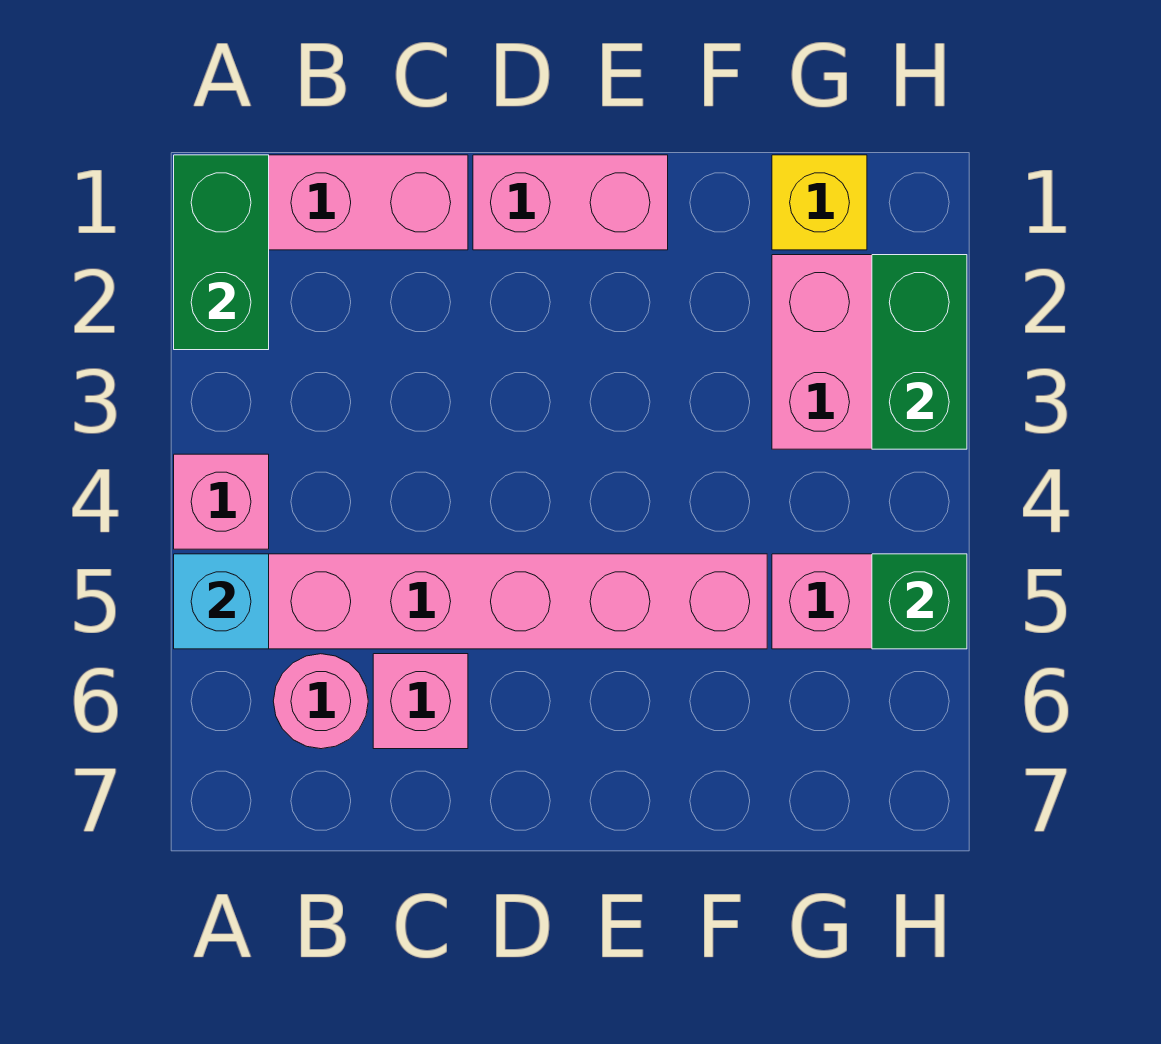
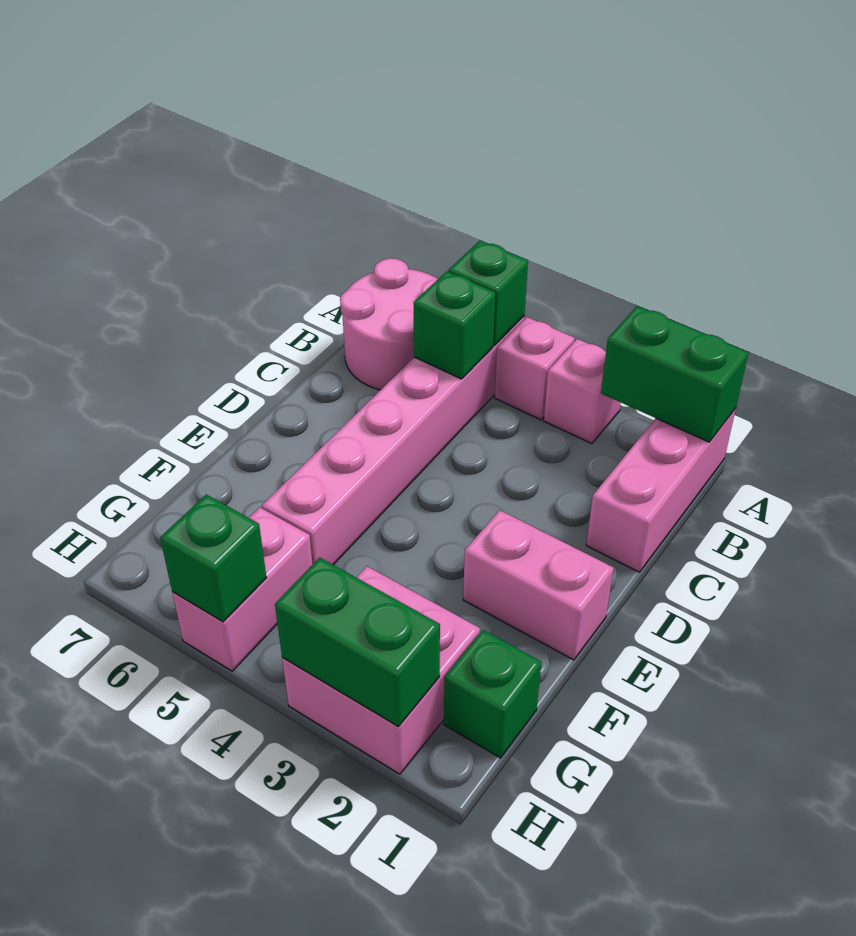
cyan brick A5 level 2 -> green brick A5 level 2
none -> green brick B5 level 2
pink round brick B6 level 1 -> pink round brick A6:B7 level 1
pink brick C6 level 1 -> pink brick A3 level 1
pink brick D1:E1 level 1 -> pink brick E1:E2 level 1
yellow brick G1 level 1 -> green brick G1 level 1

